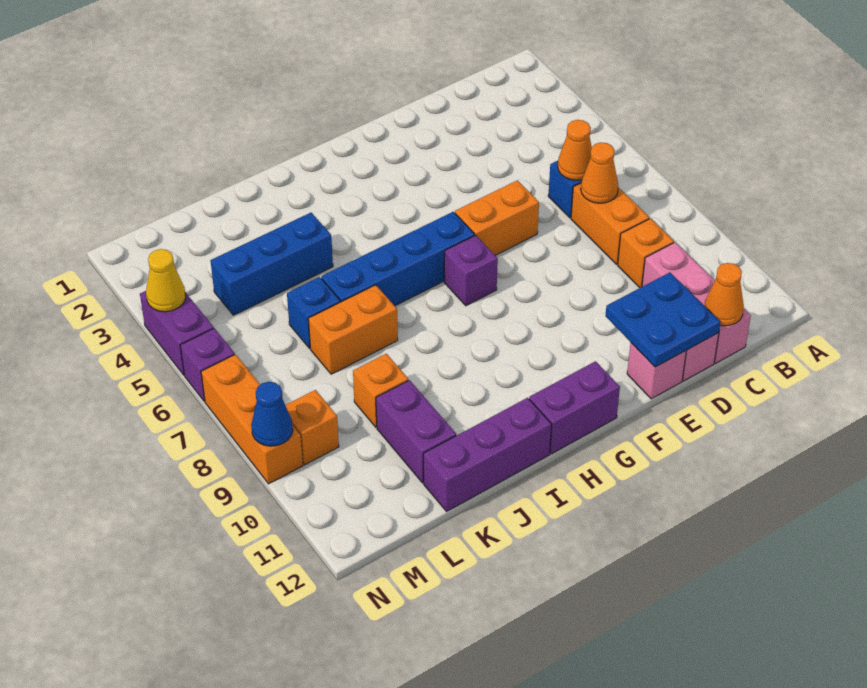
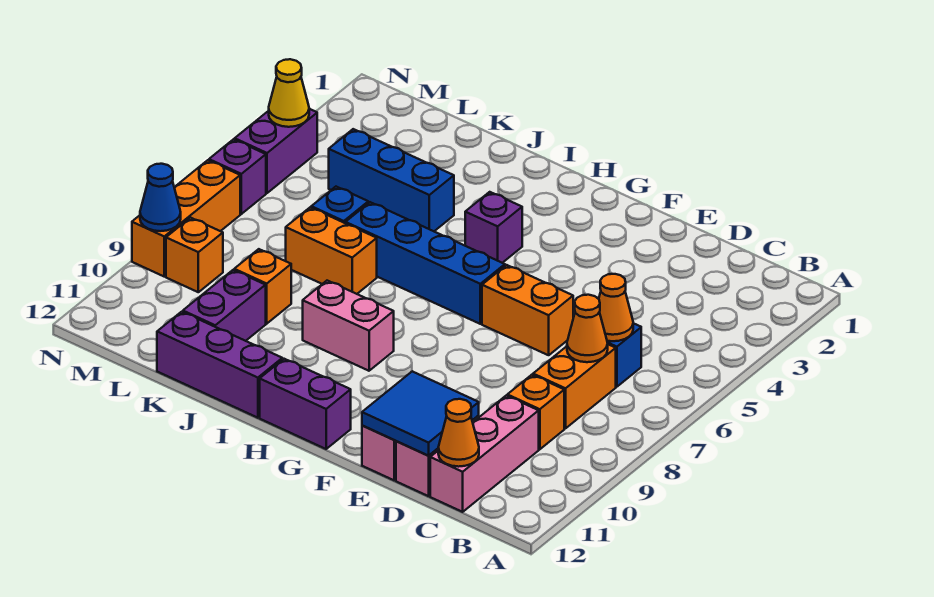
blue plate D11:E12 level 2 -> blue tile D11:E12 level 2
purple brick G7 level 1 -> purple brick H4 level 1
none -> pink brick H9:I9 level 1

